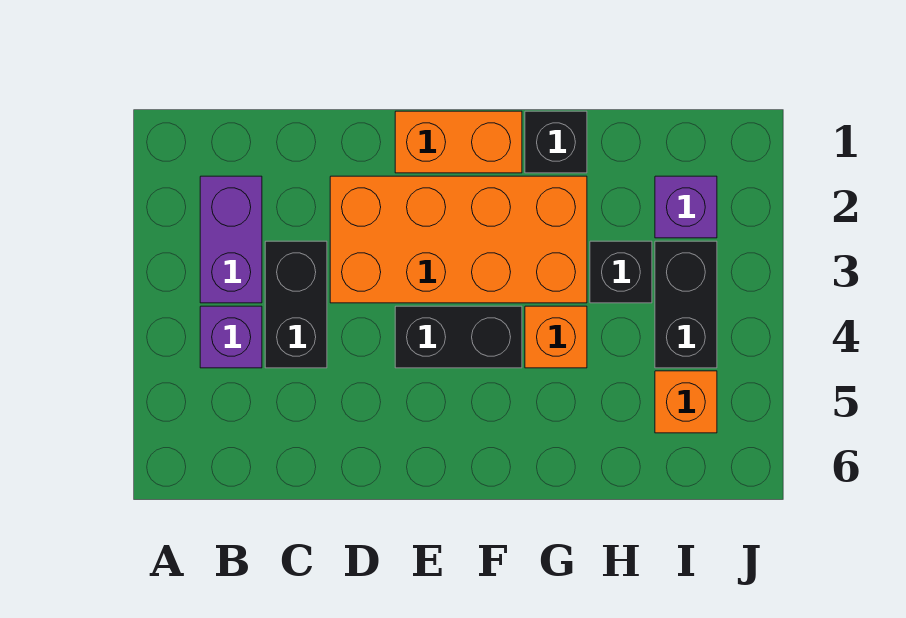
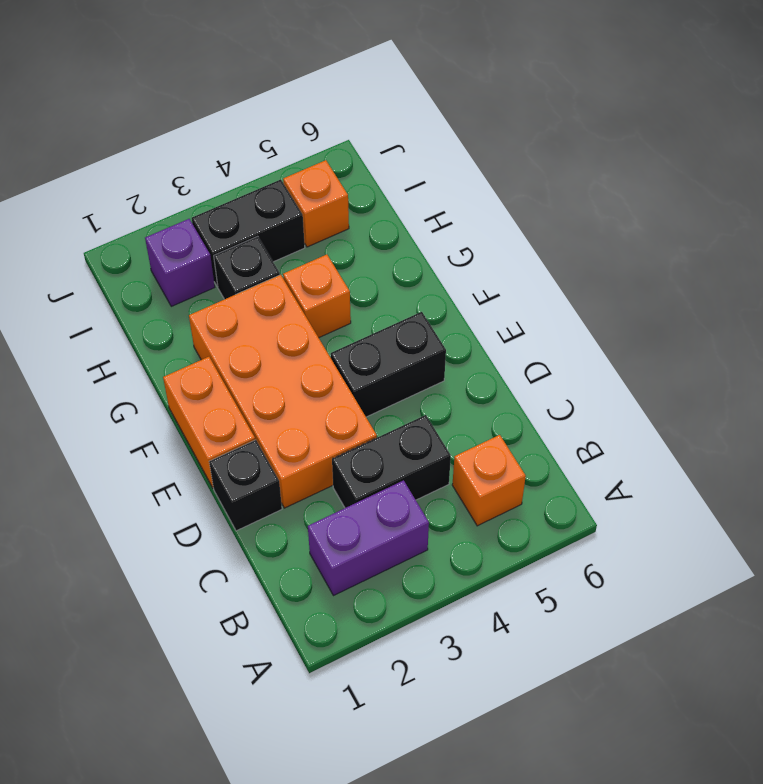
purple brick B4 level 1 -> none
none -> orange brick B5 level 1
black brick E4:F4 level 1 -> black brick E4:E5 level 1
black brick G1 level 1 -> black brick D1 level 1

